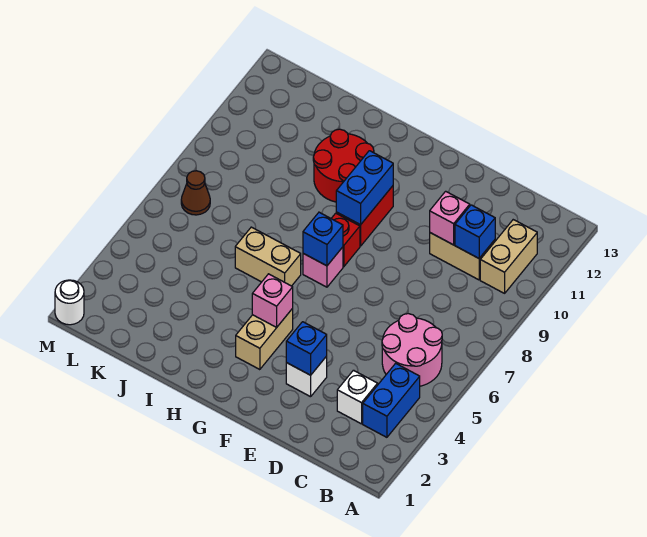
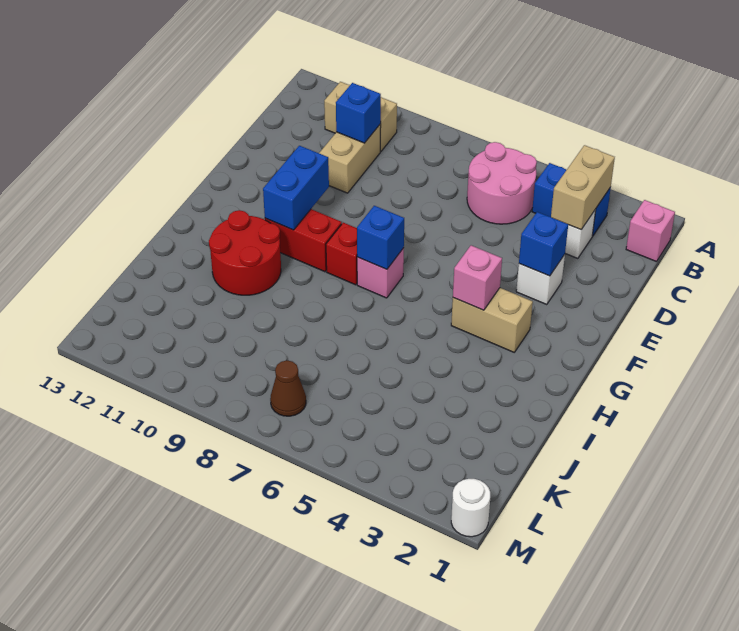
pink brick D10 level 2 -> pink brick B1 level 1
blue brick G9:G10 level 2 -> blue brick F10:G10 level 2
tan brick H6:I6 level 1 -> tan brick B3:C3 level 2

